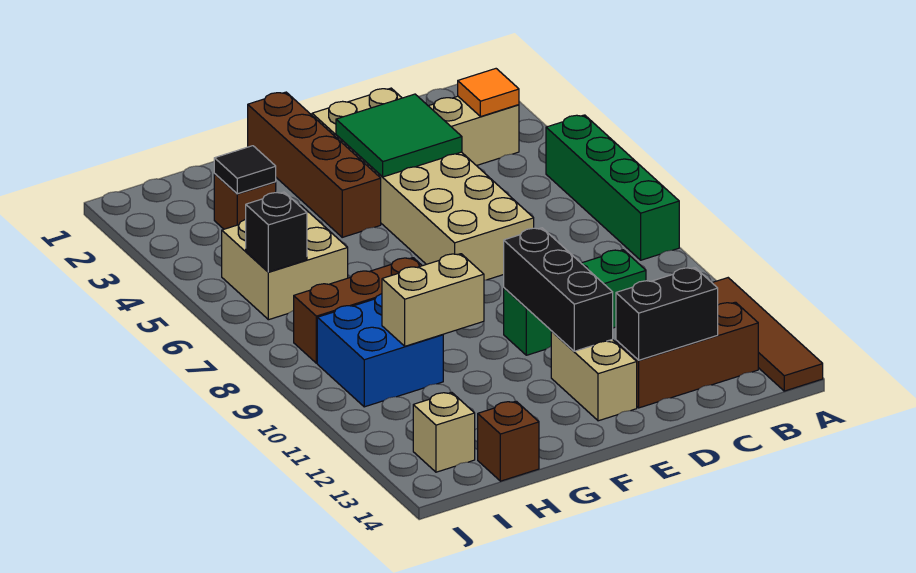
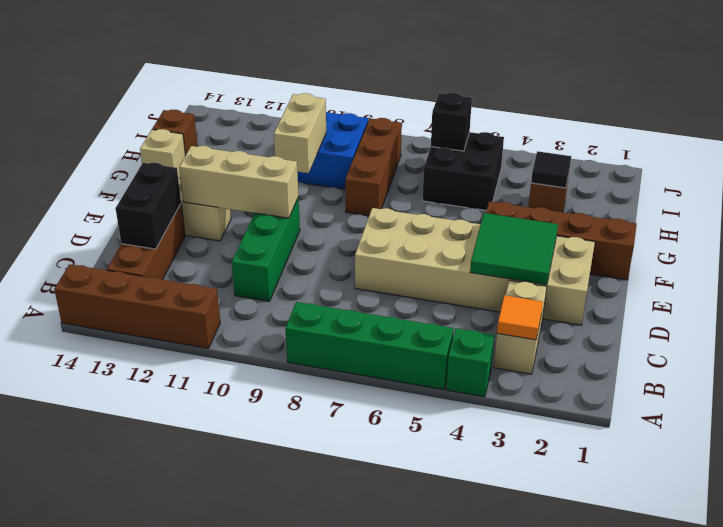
none -> green brick A4 level 1
brown tile A11:A14 level 1 -> brown brick A11:A14 level 1
black brick E10:E12 level 2 -> tan brick E10:E12 level 2
tan brick H5:I6 level 1 -> black brick H5:I6 level 1
tan brick I13 level 1 -> tan brick G14 level 1

